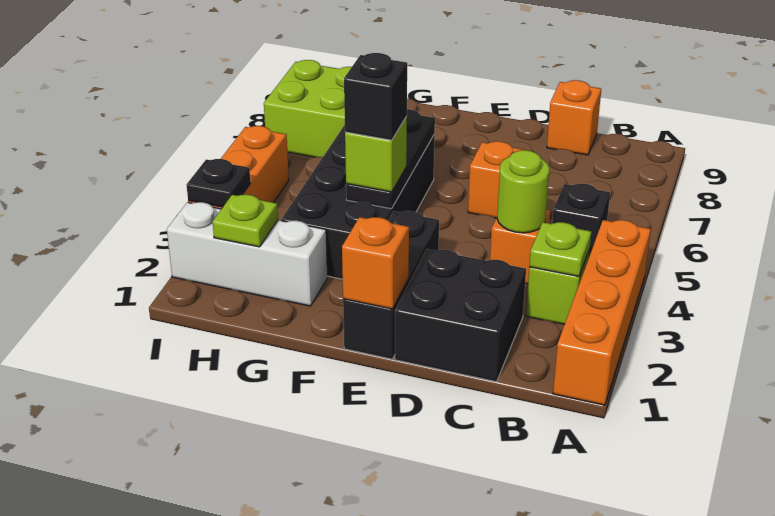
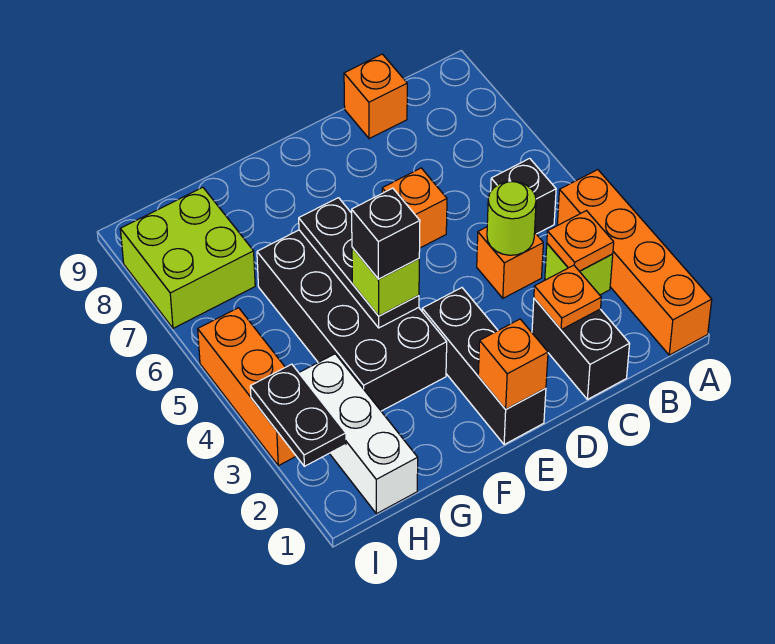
lime plate B3 level 2 -> orange plate B3 level 2
black brick C1:D2 level 1 -> black brick C1:C2 level 1
none -> orange plate C2 level 2
white brick G2:I2 level 1 -> white brick H1:H3 level 1
lime plate H2 level 2 -> none
black plate I3 level 2 -> black plate I2:I3 level 2

